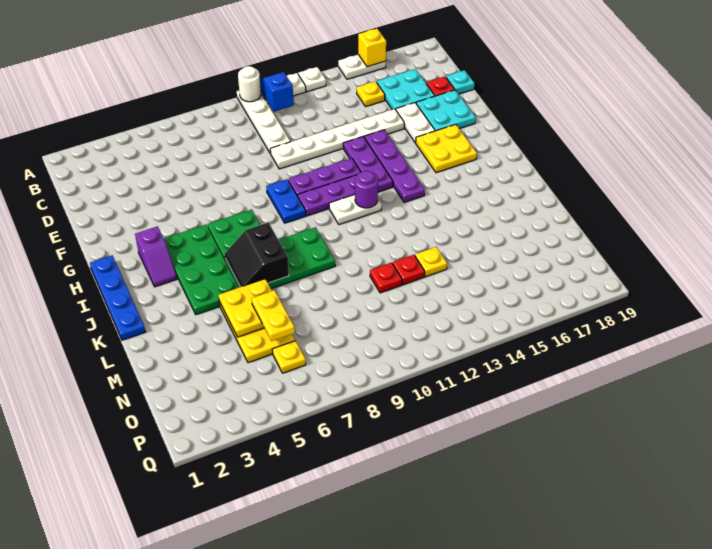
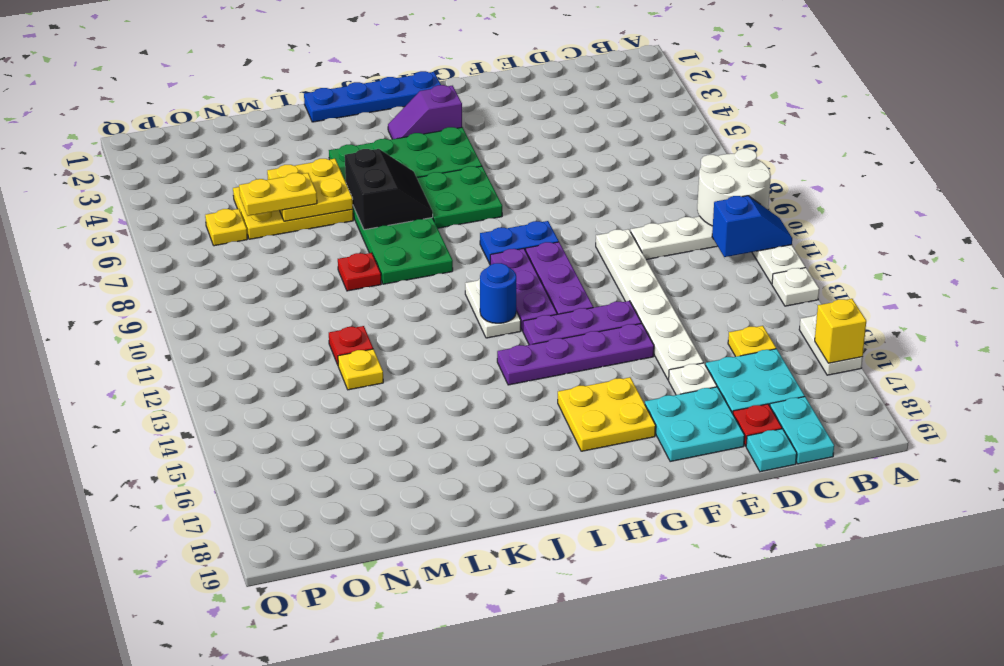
white round brick A10 level 2 -> white round brick A9:B10 level 2
none -> cyan plate C18:C19 level 1
white plate E16:F16 level 1 -> white plate E16 level 1
purple round brick I12 level 2 -> blue round brick I12 level 2
black slope J6:K7 level 2 top 7 -> black slope J6:K7 level 2 top K
red plate M11 level 1 -> red plate L9 level 1

